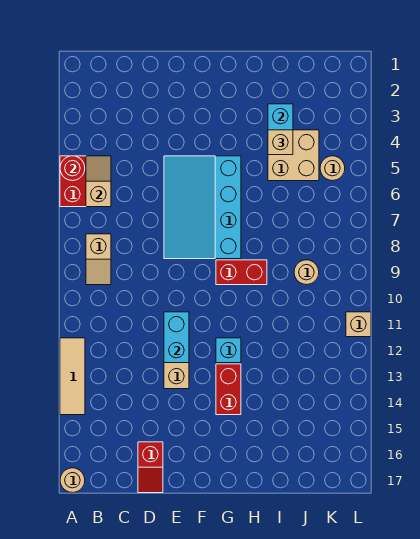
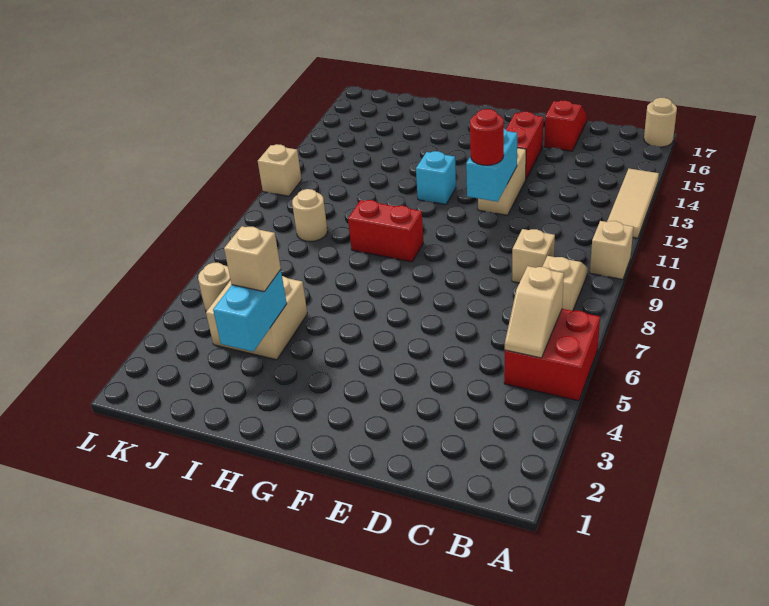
red round brick A5 level 2 -> red round brick E11 level 3
none -> tan brick A10 level 1
none -> tan brick C9 level 1
cyan slope E5:G8 level 1 top G -> none
red brick G13:G14 level 1 -> red brick E14:E15 level 1

